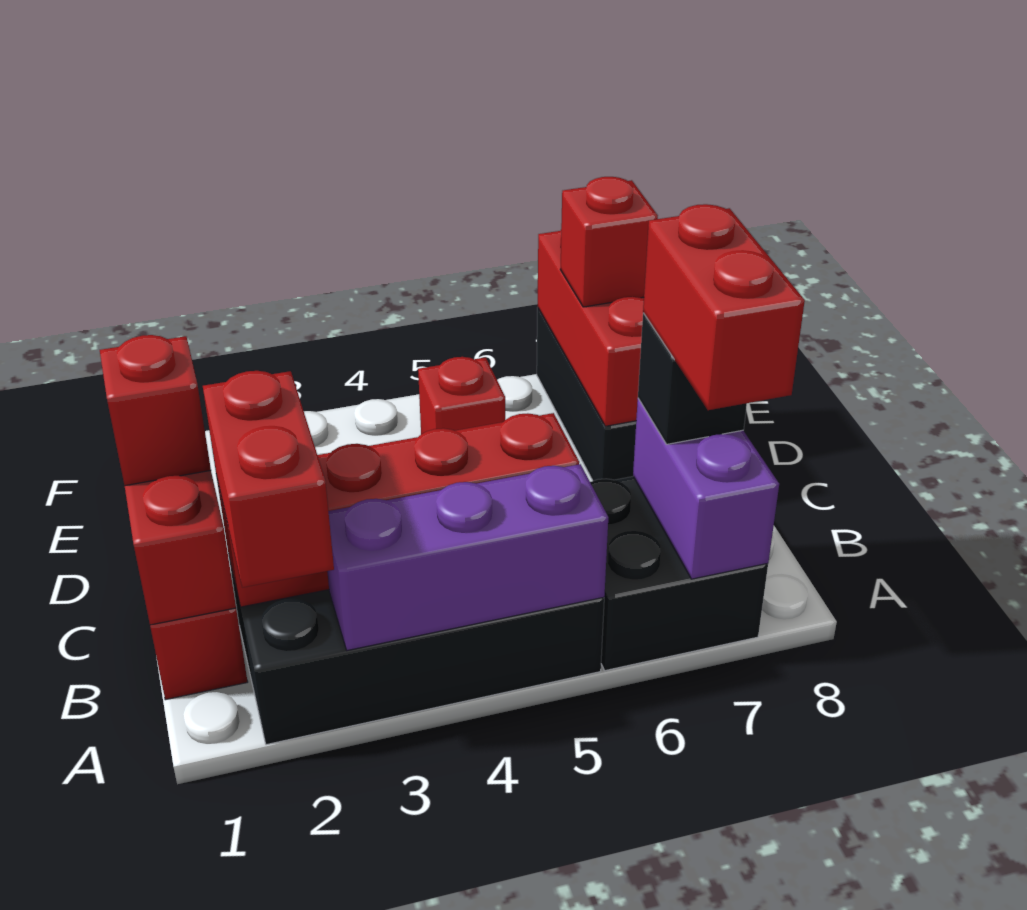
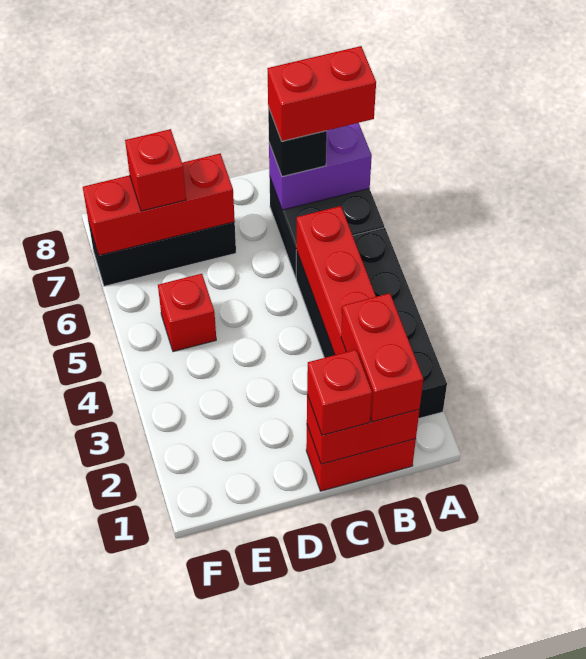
red brick A2:B2 level 3 -> red brick B1:B2 level 3
purple brick A3:A5 level 2 -> none

